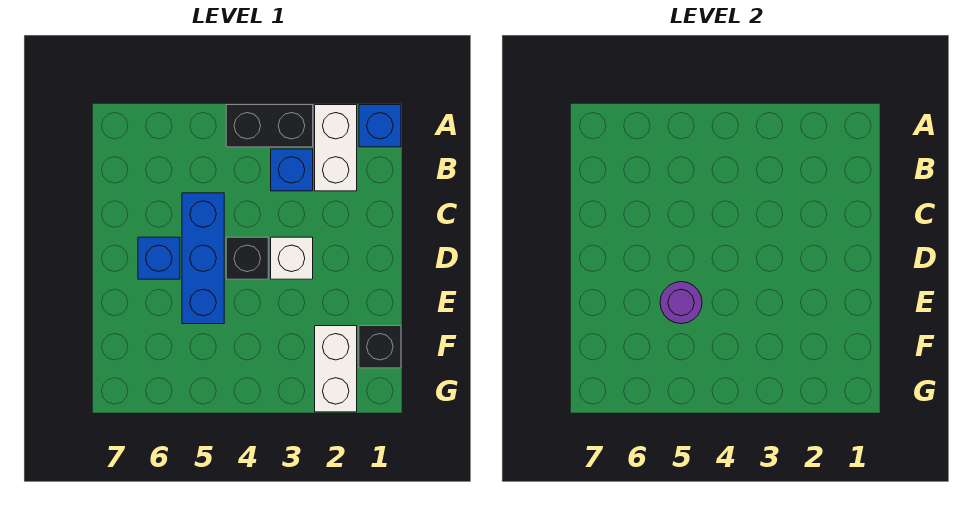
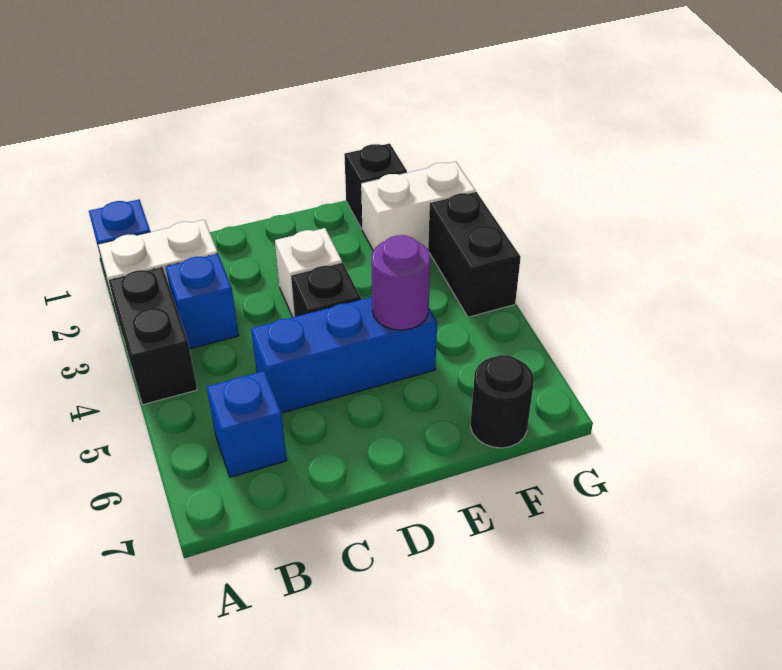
blue brick D6 level 1 -> blue brick B6 level 1
none -> black round brick F7 level 1
none -> black brick G3:G4 level 1

